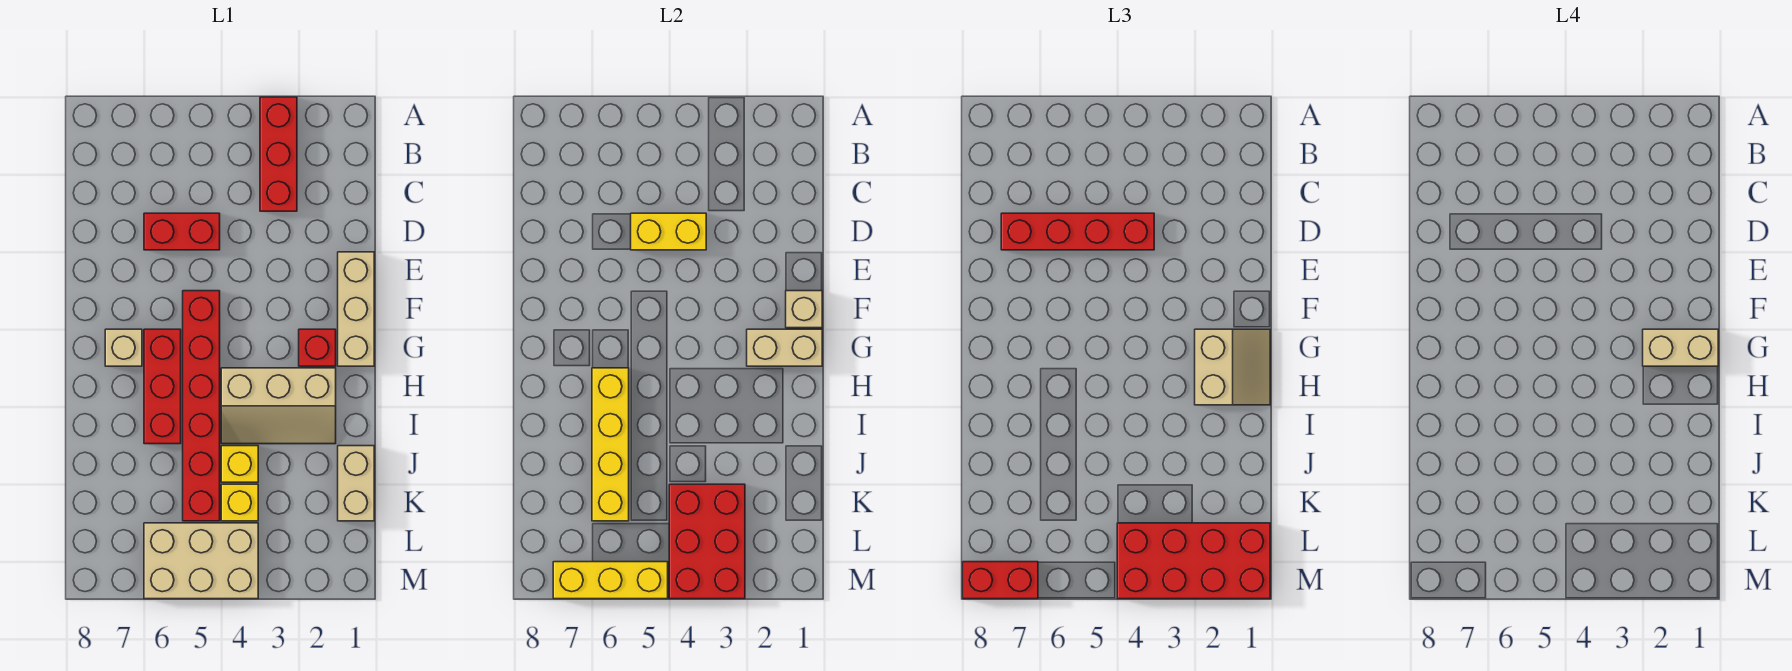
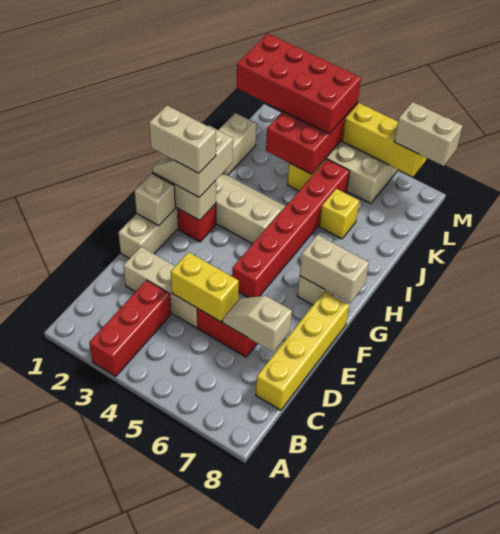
none -> tan brick D2:D4 level 1
red brick D4:D7 level 3 -> none
none -> tan slope D6:D7 level 2 top 7
red brick G6:I6 level 1 -> none
none -> tan brick G7:G8 level 2
yellow brick H6:K6 level 2 -> yellow brick C8:F8 level 1
yellow brick J4 level 1 -> yellow brick J6 level 1
red brick M7:M8 level 3 -> tan brick M7:M8 level 3

